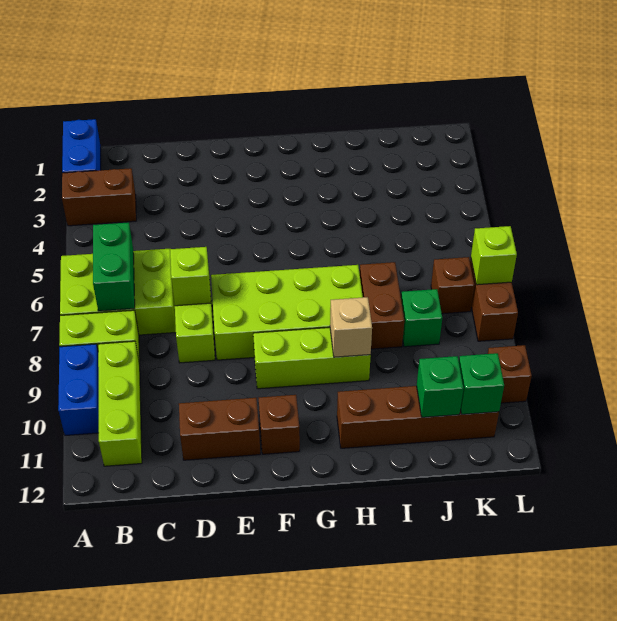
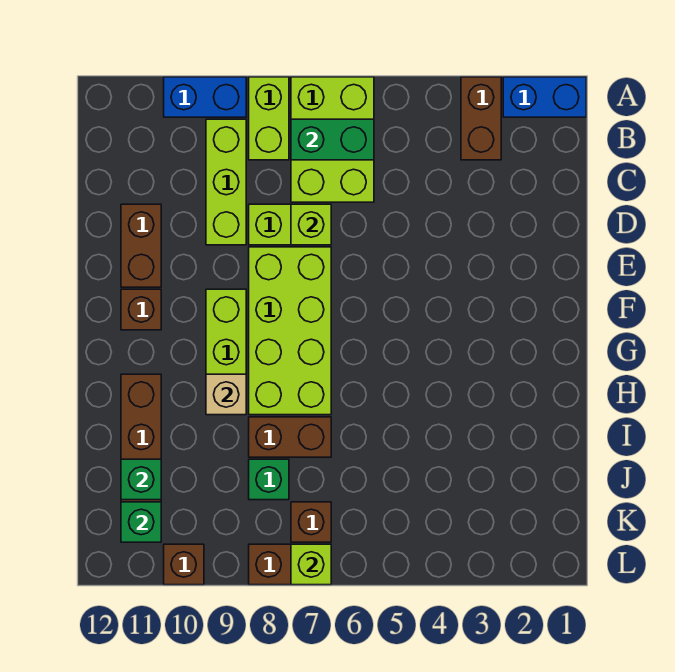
lime brick B9:B11 level 1 -> lime brick B9:D9 level 1

